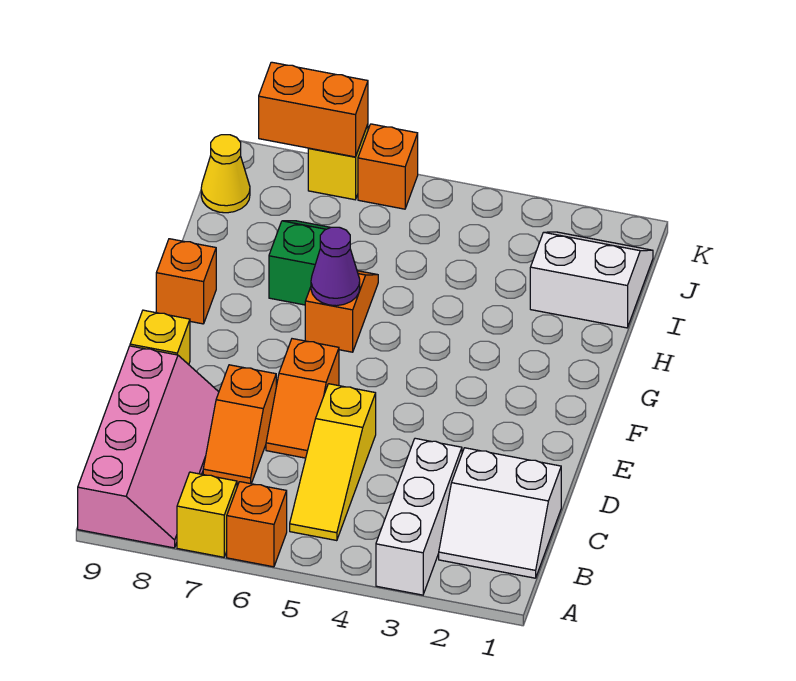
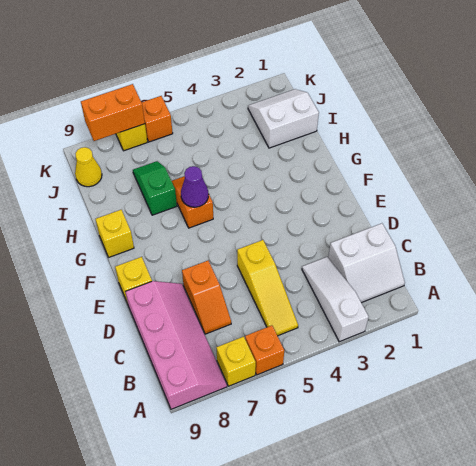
white brick A3:C3 level 1 -> white slope A3:C3 level 1 top A
orange slope D6:E6 level 1 top E -> none
orange brick G9 level 1 -> yellow brick G9 level 1

